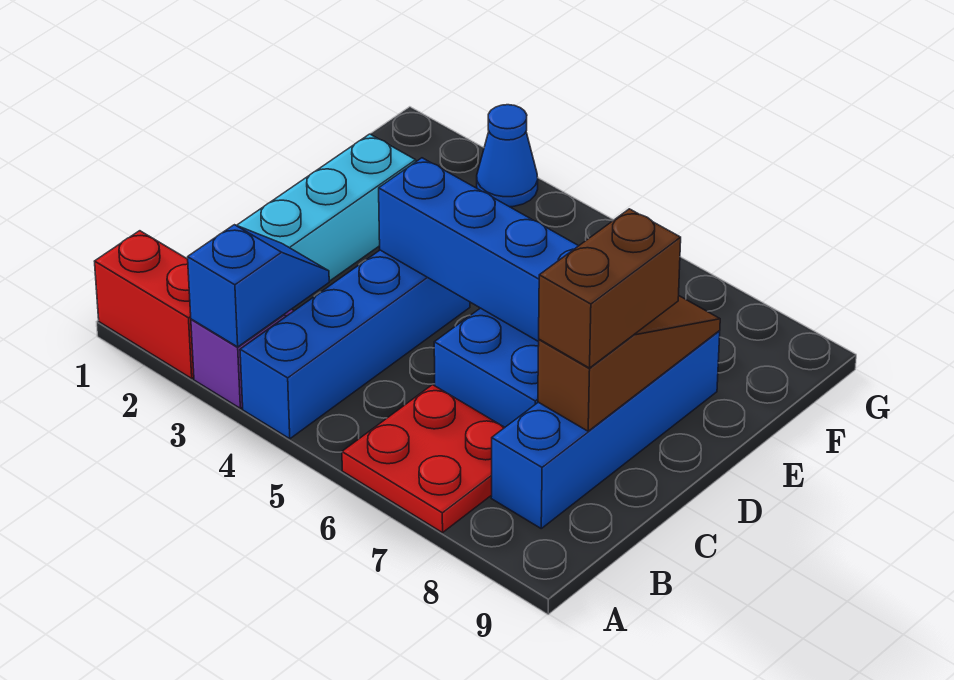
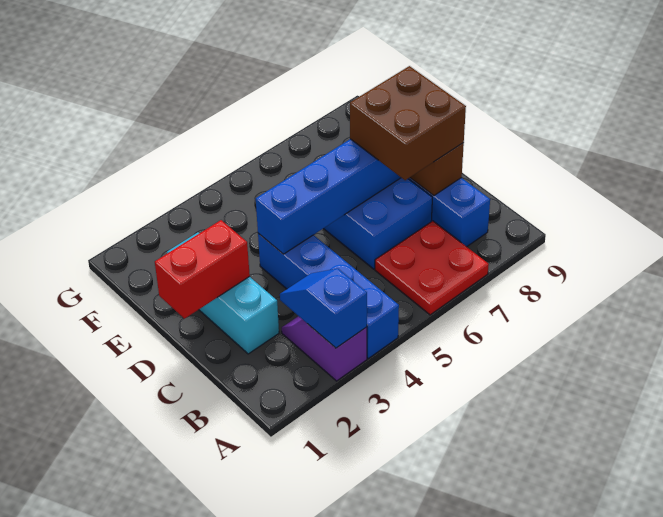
red brick A1:A2 level 1 -> red brick D1:D2 level 2
brown brick C8:D8 level 3 -> brown brick C7:D8 level 3
blue cone G3 level 1 -> none

